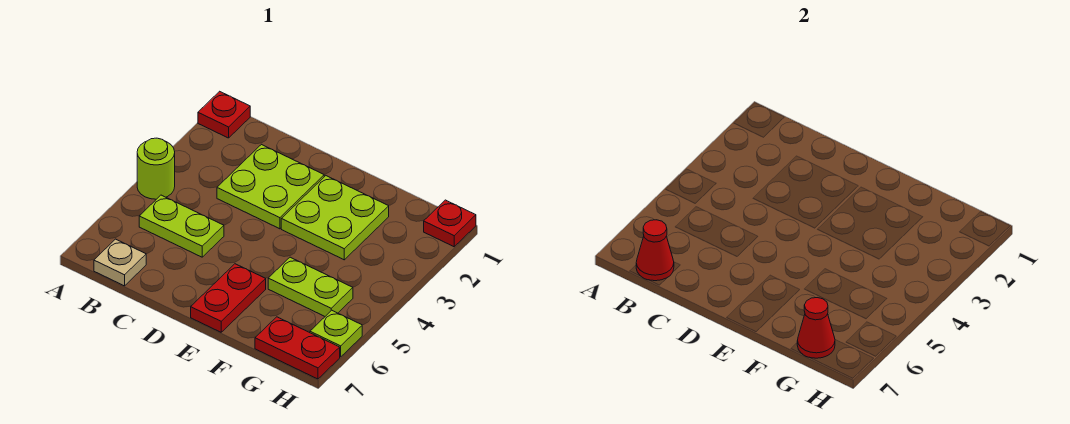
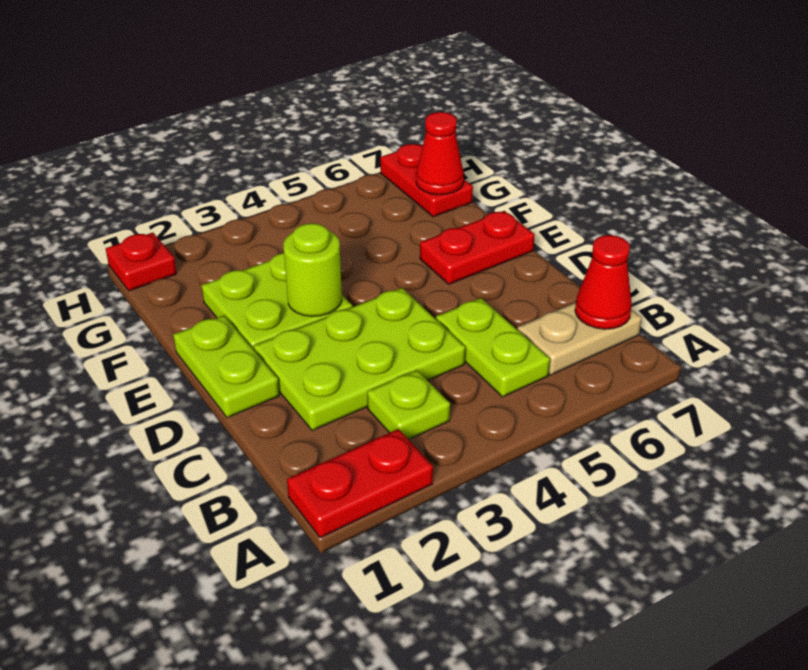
red plate A1 level 1 -> red plate A1:A2 level 1
lime round brick A4 level 1 -> lime round brick E3 level 2
tan plate B7 level 1 -> tan plate B6:B7 level 1
lime plate C2:D3 level 1 -> lime plate C2:D4 level 1
lime plate F5:G5 level 1 -> lime plate D1:E1 level 1
lime plate H6 level 1 -> lime plate B3 level 1

